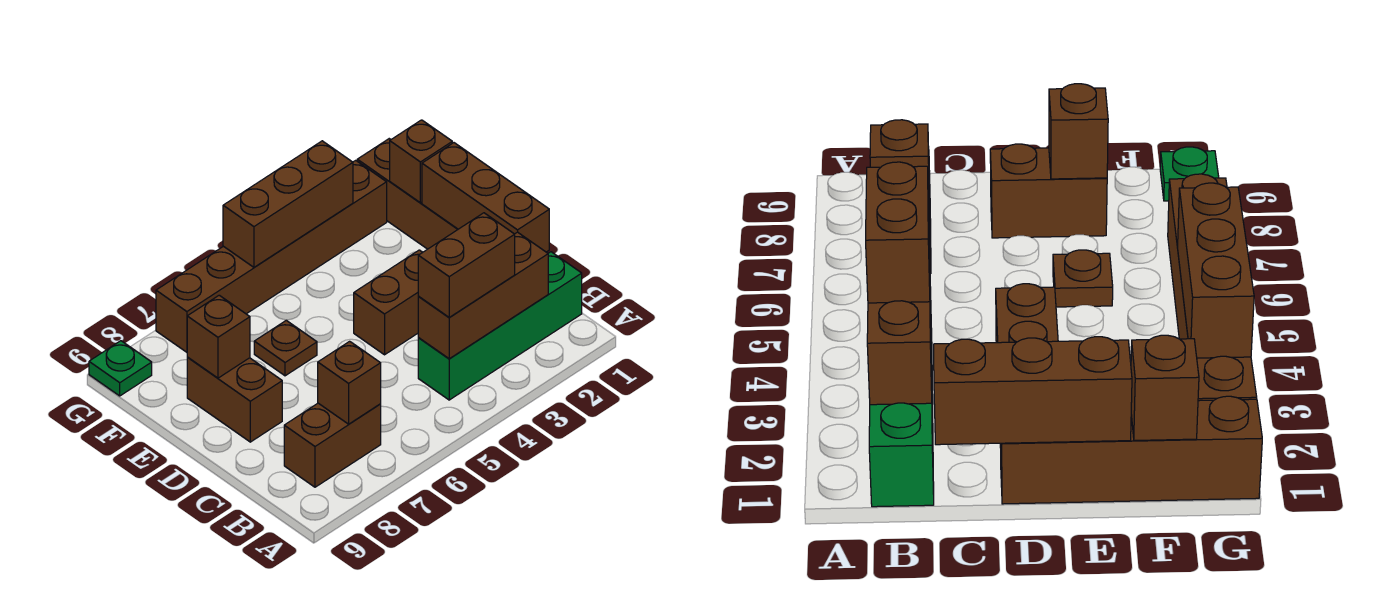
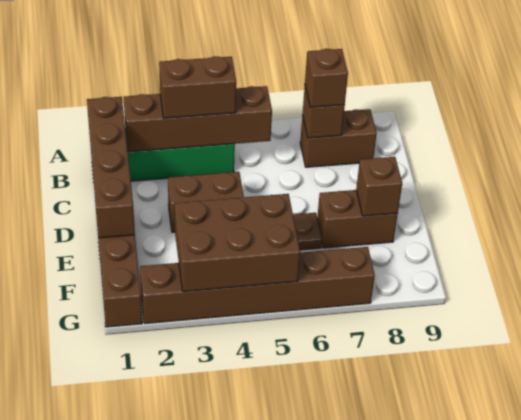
brown brick B2:B4 level 2 -> brown brick B2:B5 level 2
brown brick C1:E1 level 2 -> brown brick B1:E1 level 2
brown brick D8:E8 level 1 -> brown brick E7:E8 level 1
brown brick F1 level 2 -> brown brick B7 level 3
brown brick G3:G5 level 2 -> brown brick F3:G5 level 2
green plate G9 level 1 -> none

